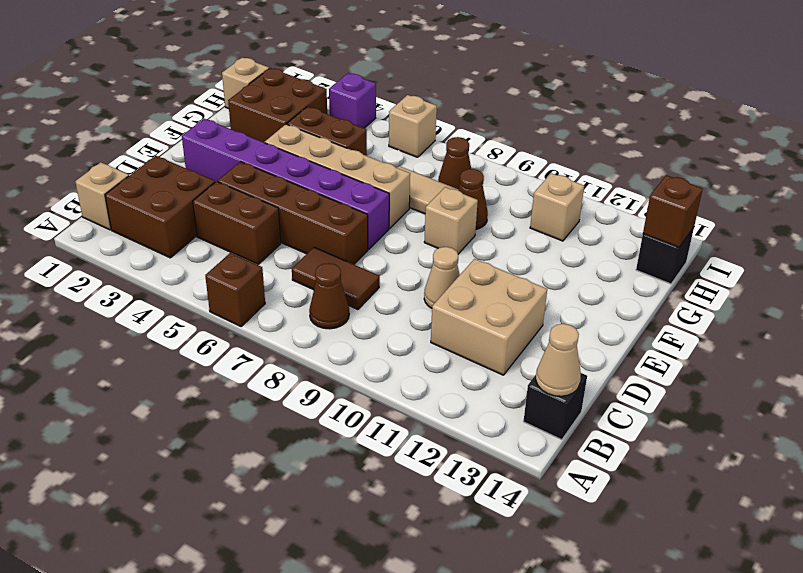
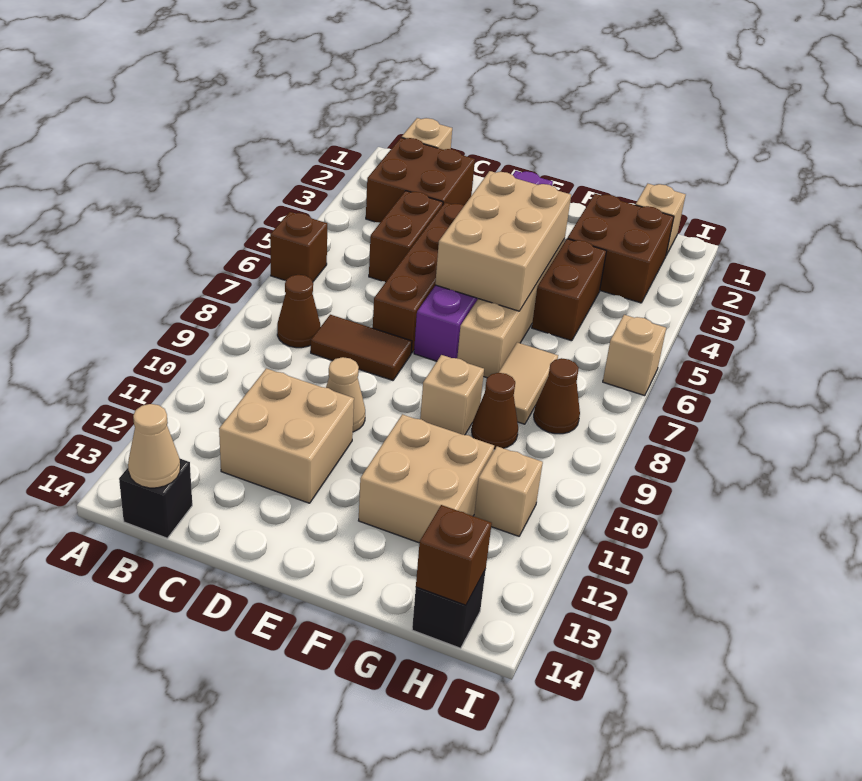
brown tile C7:C8 level 1 -> brown tile C8:D8 level 1
none -> tan brick E4:F6 level 2
none -> tan brick F11:G12 level 1
purple brick I4 level 1 -> none

